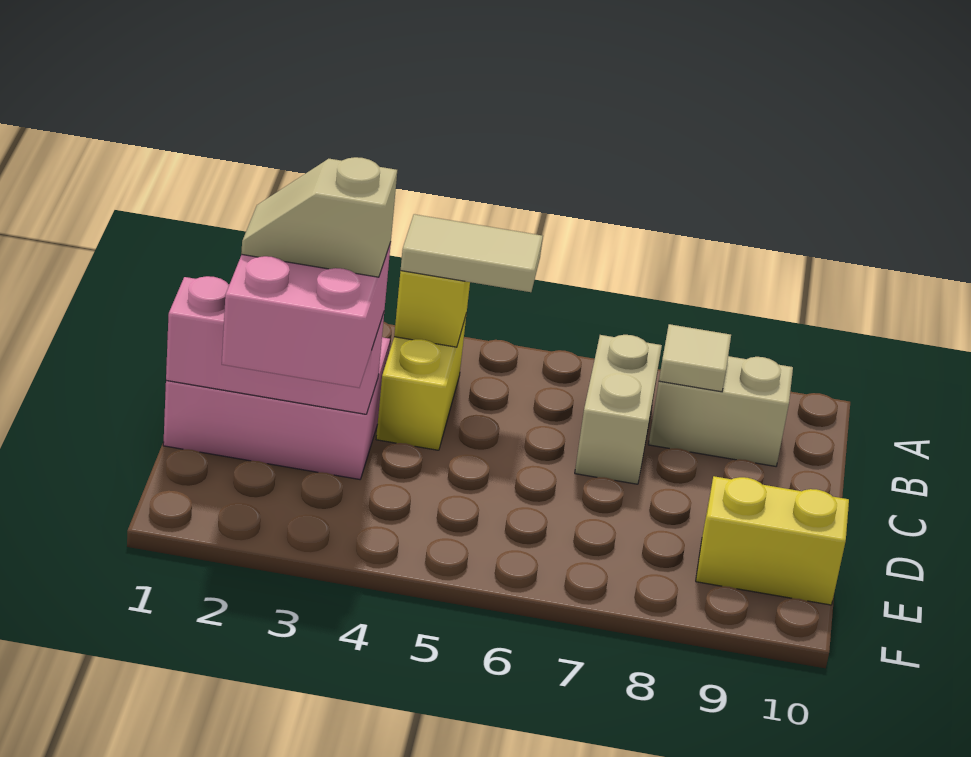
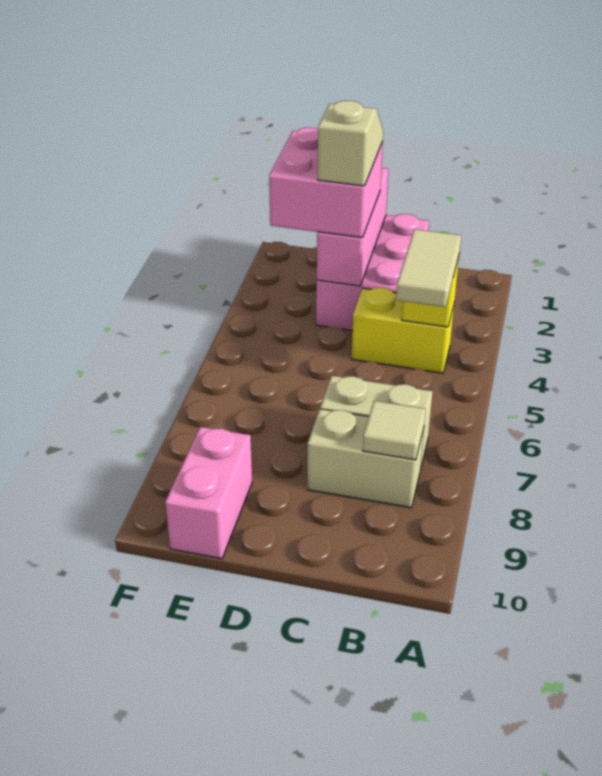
tan brick B8:B9 level 1 -> tan brick B8:C8 level 1
yellow brick E9:E10 level 1 -> pink brick E9:E10 level 1

